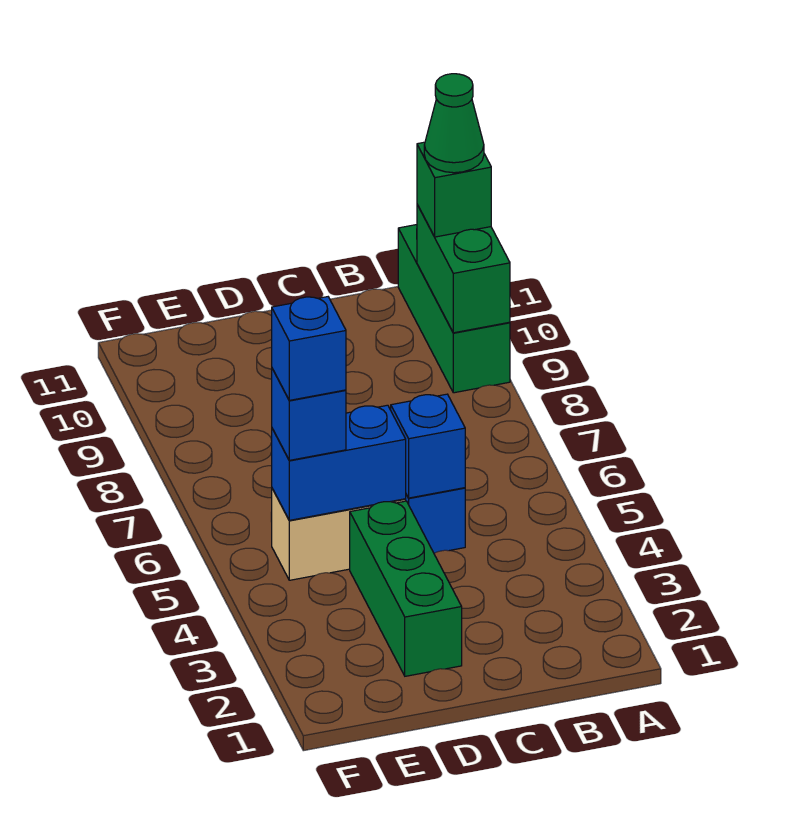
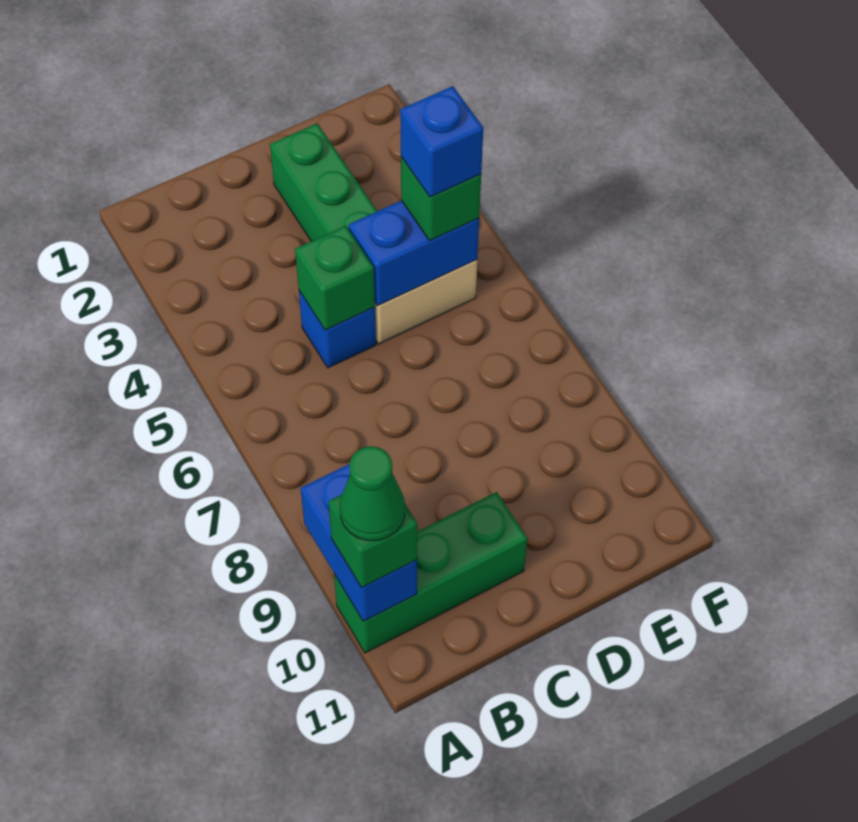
green brick A9:A11 level 1 -> green brick A10:C10 level 1
green brick A9:A10 level 2 -> blue brick A9:A10 level 2
blue brick C5 level 2 -> green brick C5 level 2
blue brick E5 level 3 -> green brick E5 level 3

